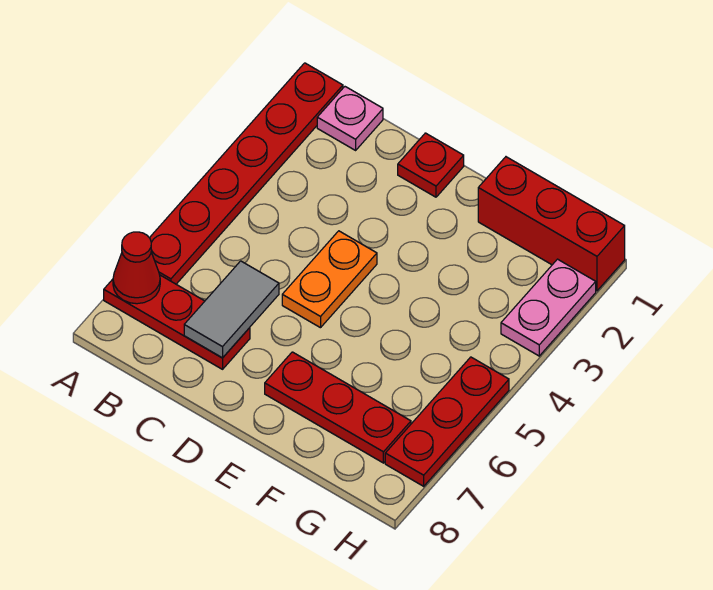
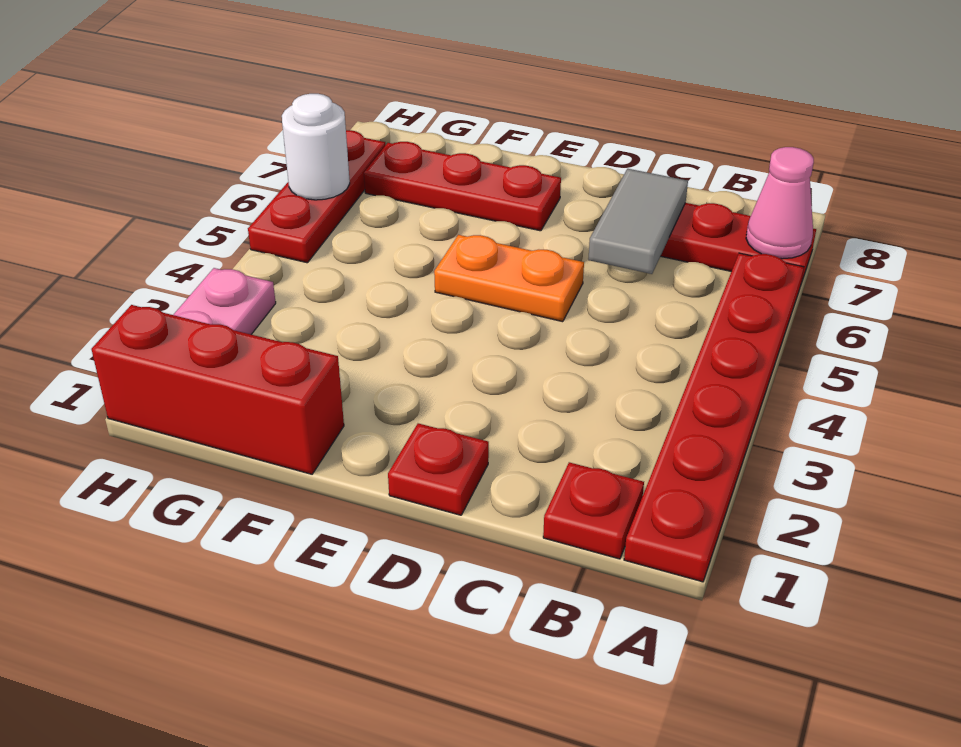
red cone A7 level 2 -> pink cone A7 level 2
pink plate B1 level 1 -> red plate B1 level 1
orange plate D4:D5 level 1 -> orange plate D5:E5 level 1
none -> white round brick H6 level 2

